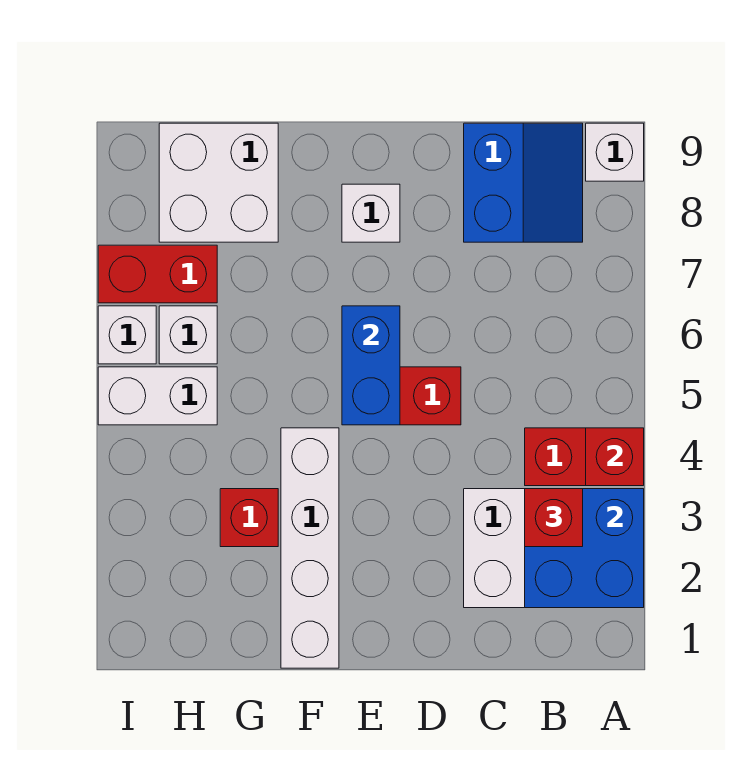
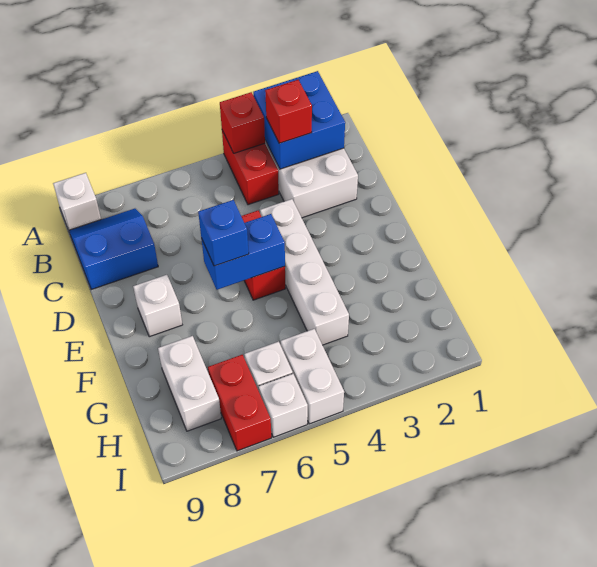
none -> blue brick E6 level 3
white brick F1:F4 level 1 -> white brick D4:G4 level 1
red brick G3 level 1 -> none
white brick G8:H9 level 1 -> white brick G8:H8 level 1

